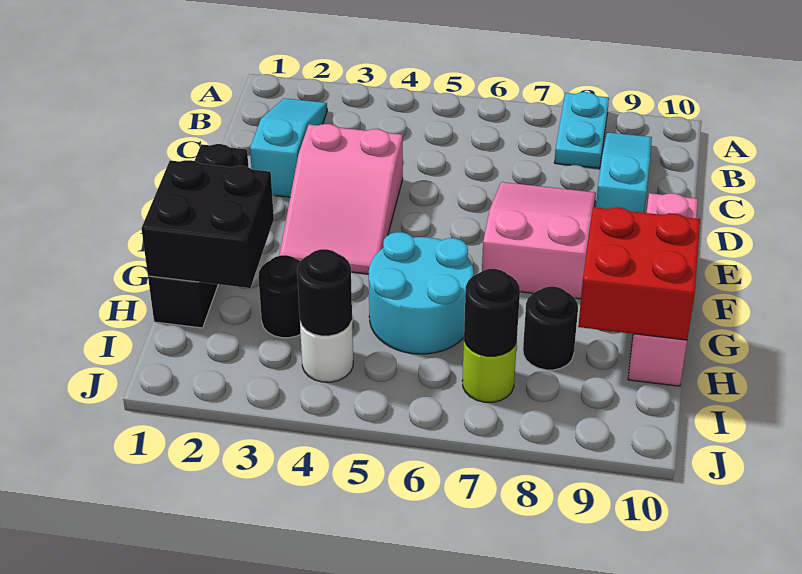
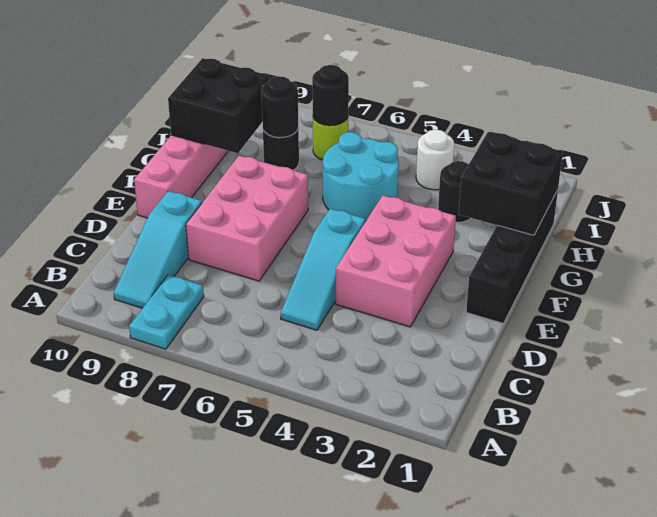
cyan slope B2:D2 level 1 top D -> cyan slope C5:E5 level 1 top E
pink slope D3:F4 level 1 top D -> pink brick D3:F4 level 1
pink slope D7:F8 level 1 top F -> pink brick D7:F8 level 1
red brick G9:H10 level 2 -> black brick G9:H10 level 2
black round brick I4 level 2 -> black round brick H8 level 2

